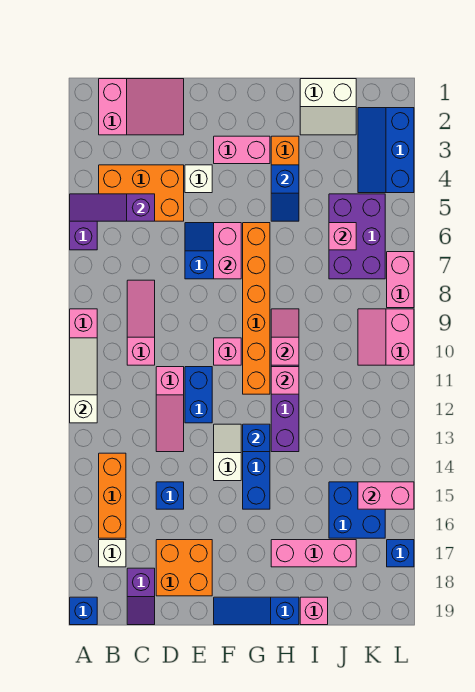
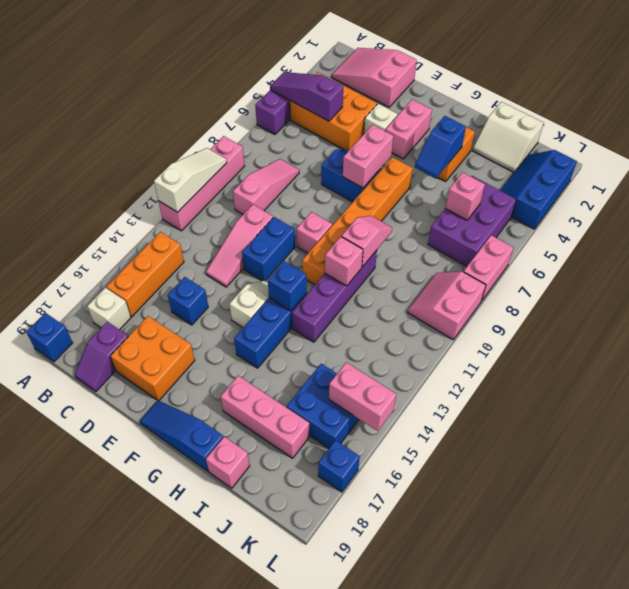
pink slope B1:D2 level 1 top B -> pink slope B1:D2 level 1 top D
pink brick F3:G3 level 1 -> pink brick F3:F4 level 1

